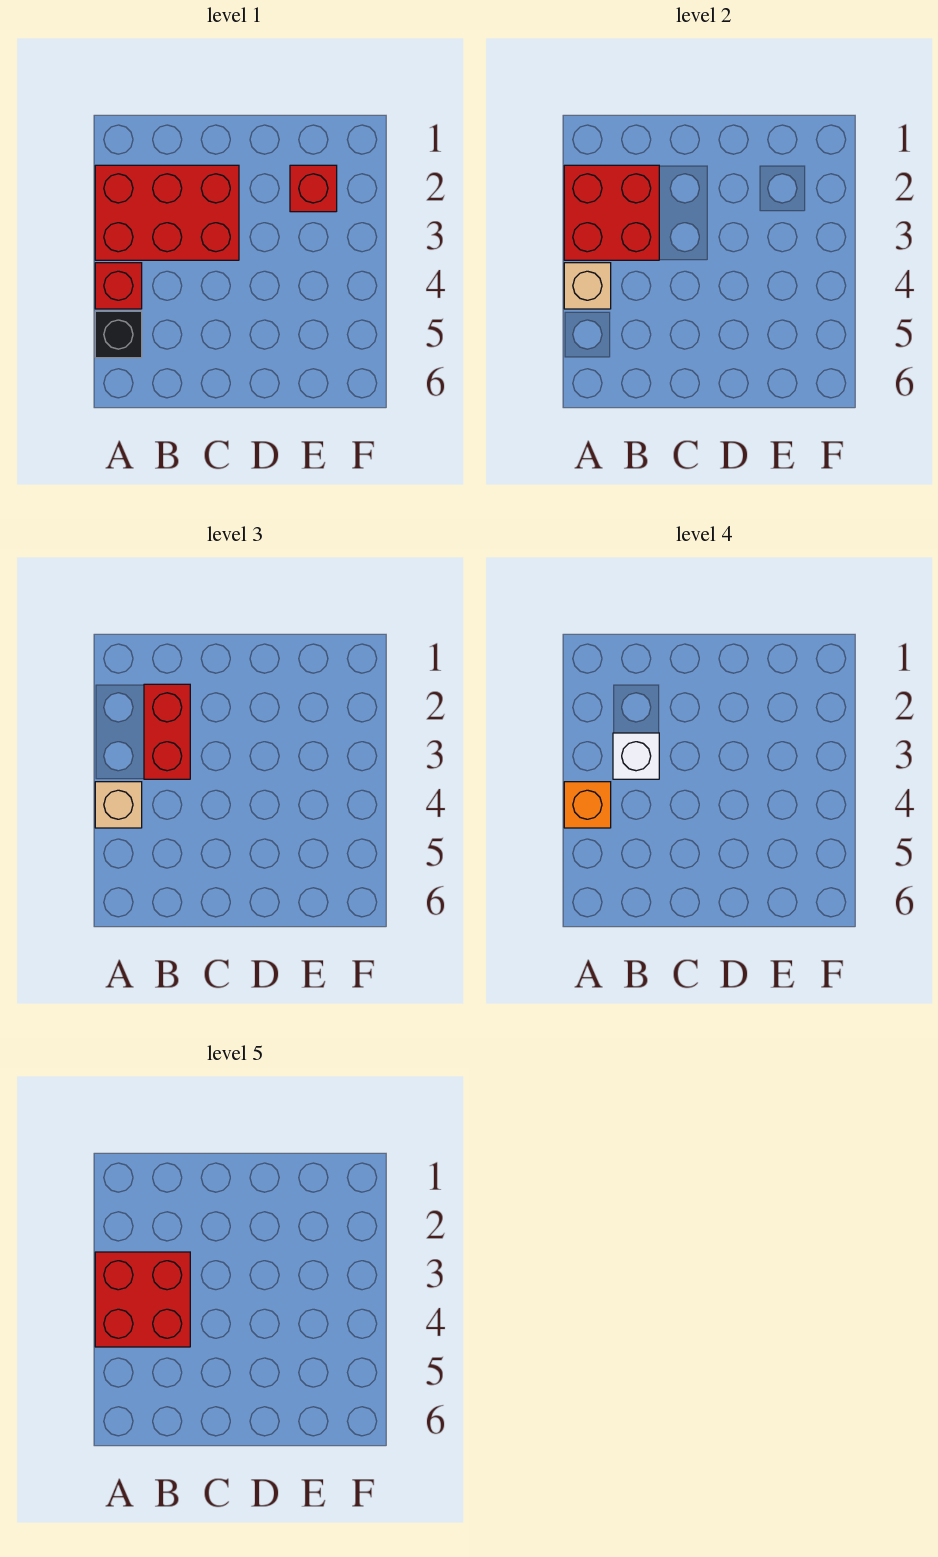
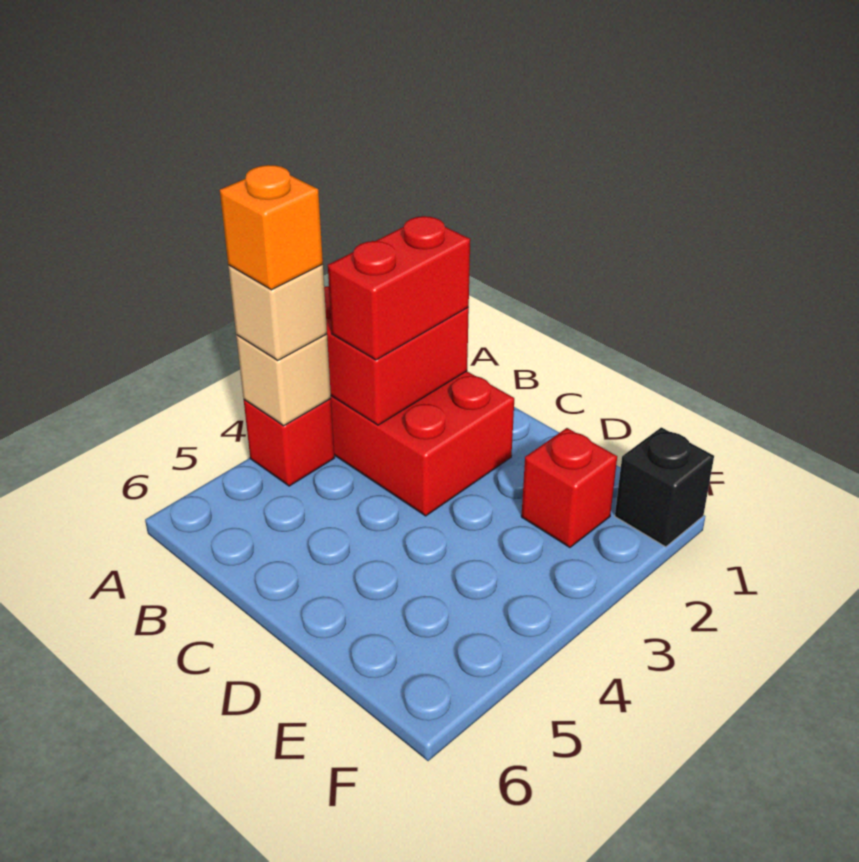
red brick A3:B4 level 5 -> none
black brick A5 level 1 -> black brick F1 level 1
white brick B3 level 4 -> none

